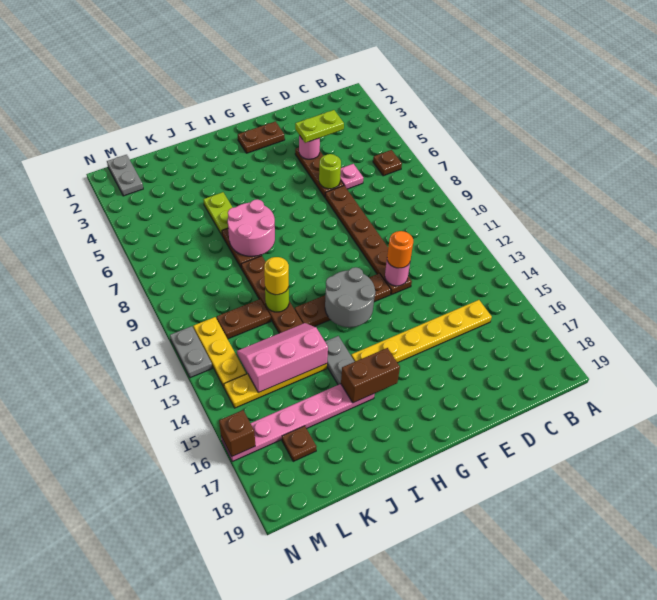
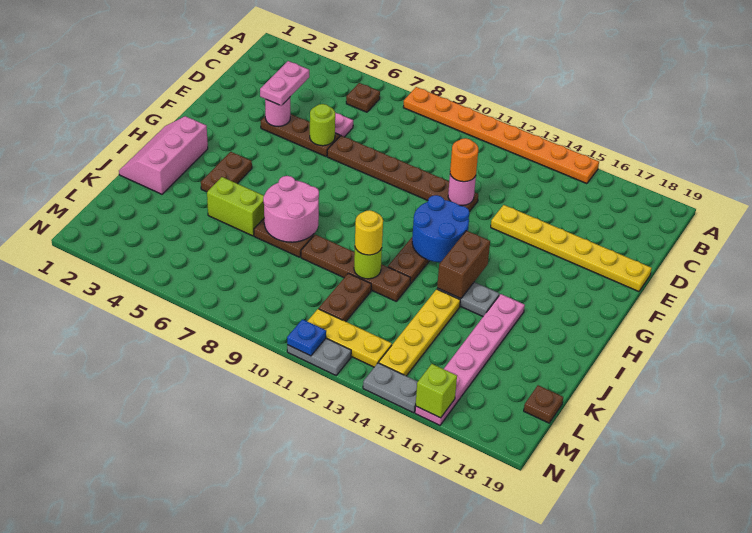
none -> orange plate A8:A15 level 1
yellow plate C15:H15 level 1 -> yellow plate E14:E19 level 1
lime plate D4:E4 level 3 -> pink plate D4:E4 level 3
brown plate F2:G2 level 1 -> brown plate H4:I4 level 1
grey round brick G12:H13 level 2 -> blue round brick G12:H13 level 2
brown brick H16:I16 level 2 -> brown brick H14:I14 level 2
lime plate J5:J6 level 1 -> lime brick J5:J6 level 1
pink slope J13:L14 level 2 top 14 -> pink slope H1:J2 level 1 top 2
brown plate L17 level 1 -> brown plate L19 level 1
grey plate M1:M2 level 1 -> grey plate N14:N15 level 1
none -> blue plate N11 level 2
brown brick N16 level 2 -> lime brick N16 level 2

